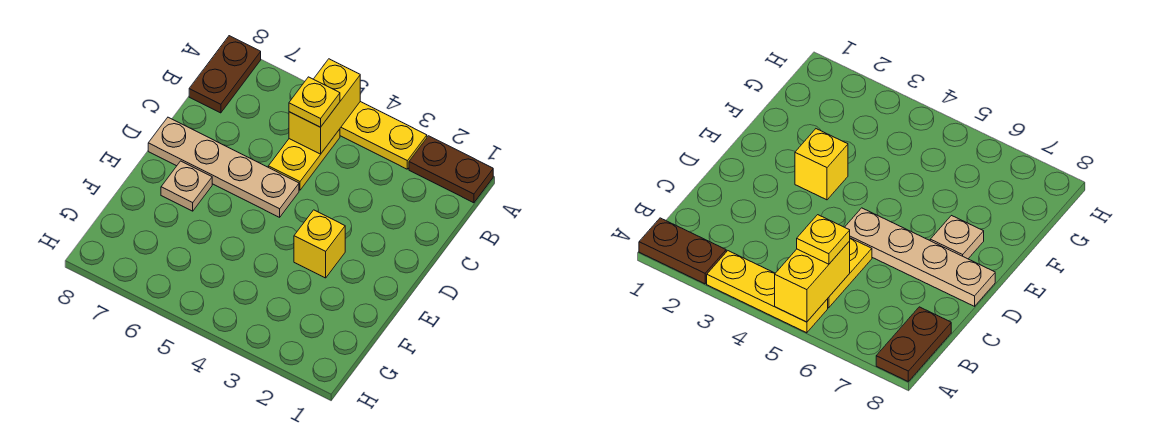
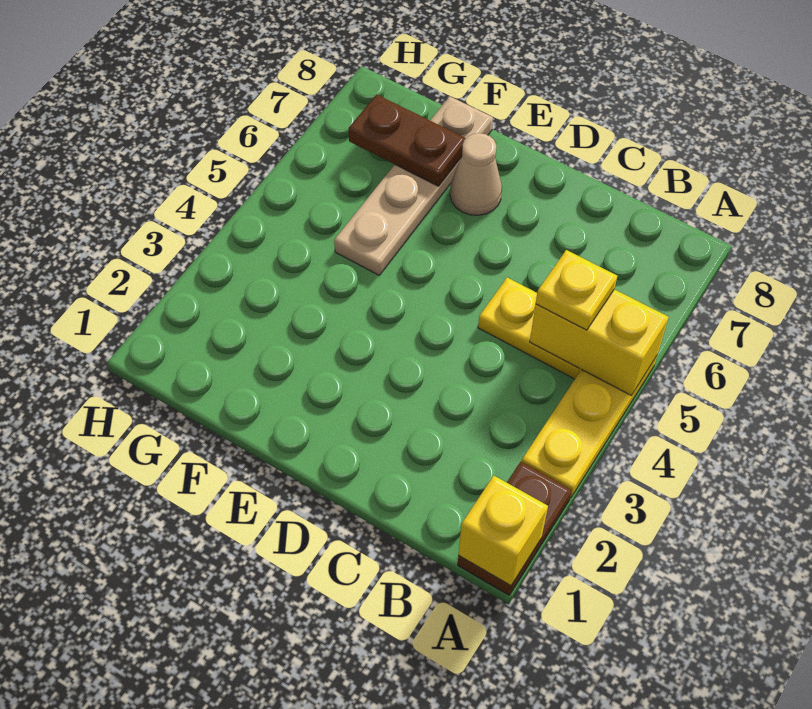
brown plate A8:B8 level 1 -> brown plate F7:G7 level 2
tan plate D5:D8 level 1 -> tan plate F5:F8 level 1
yellow brick E3 level 1 -> yellow brick A1 level 2
tan plate E7 level 1 -> tan cone E7 level 1

